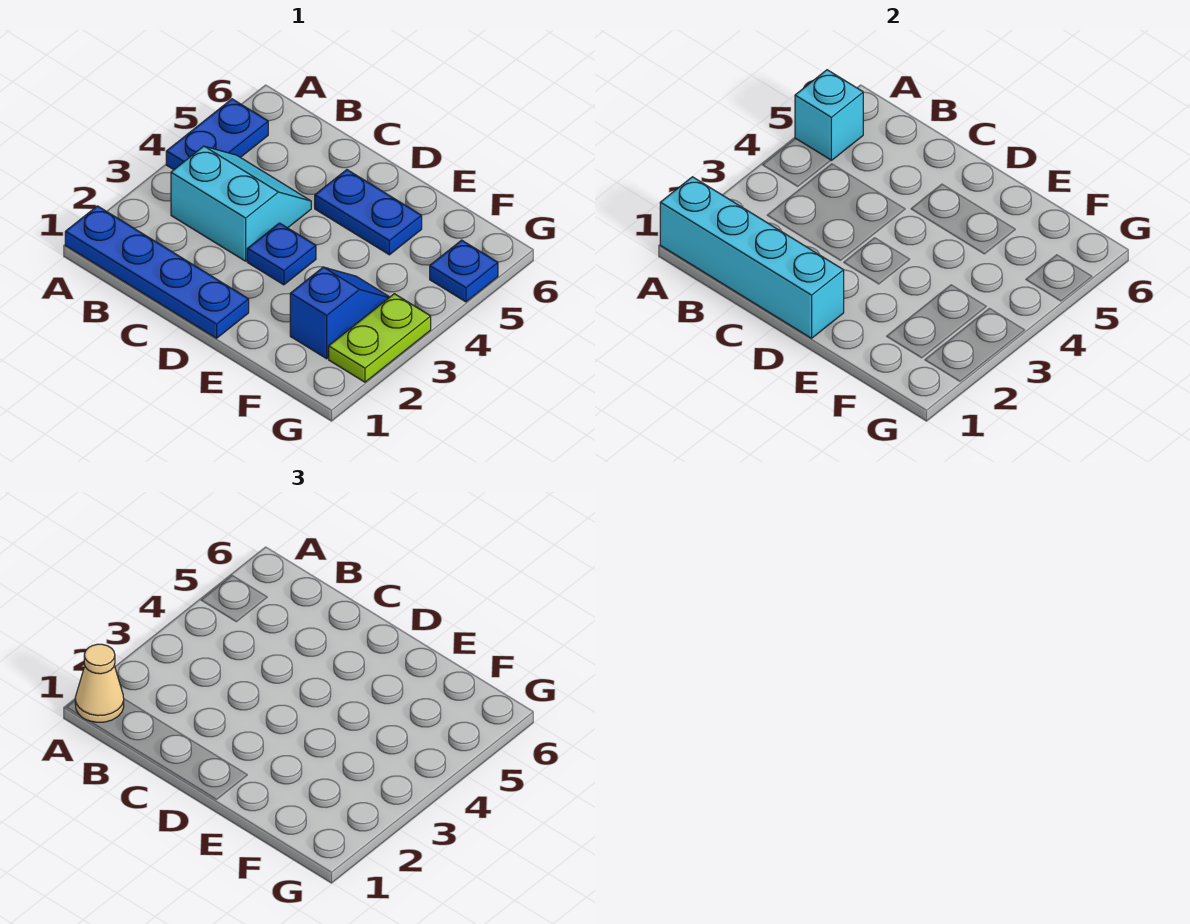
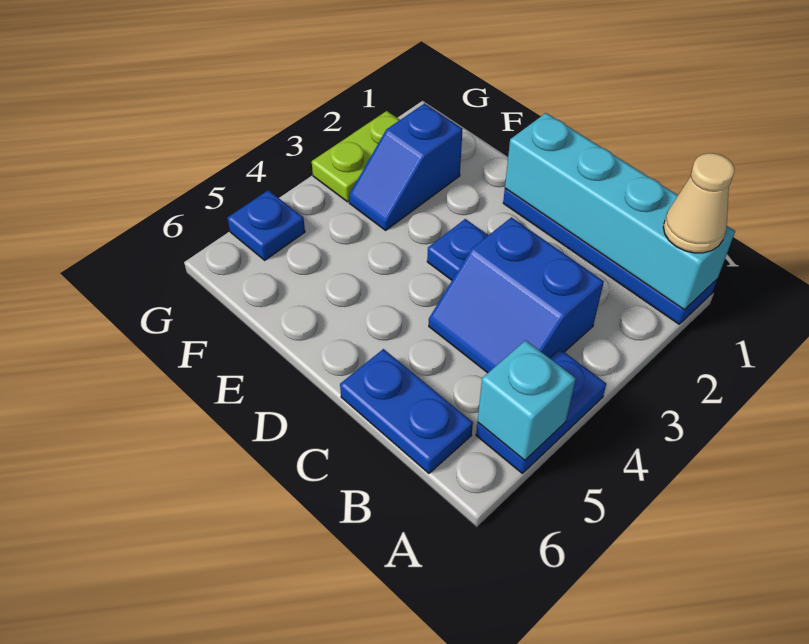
cyan slope B3:C4 level 1 top 3 -> blue slope B3:C4 level 1 top 3
blue plate D5:E5 level 1 -> blue plate B6:C6 level 1

